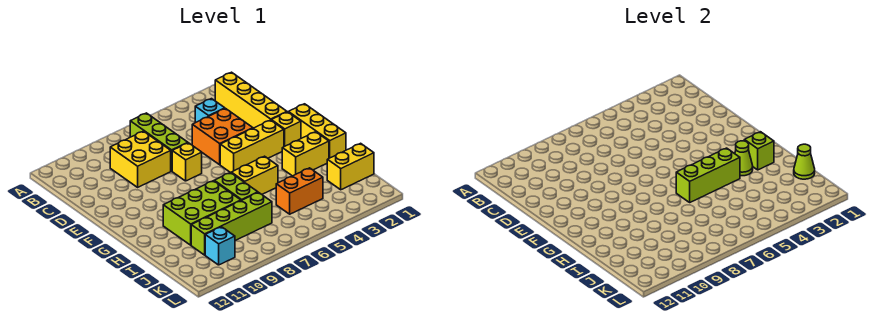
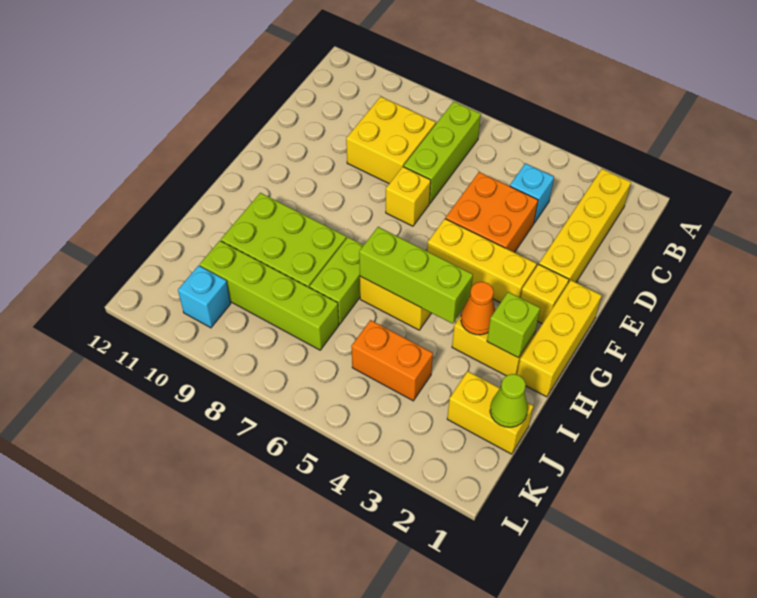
lime cone H3 level 2 -> orange cone H3 level 2

